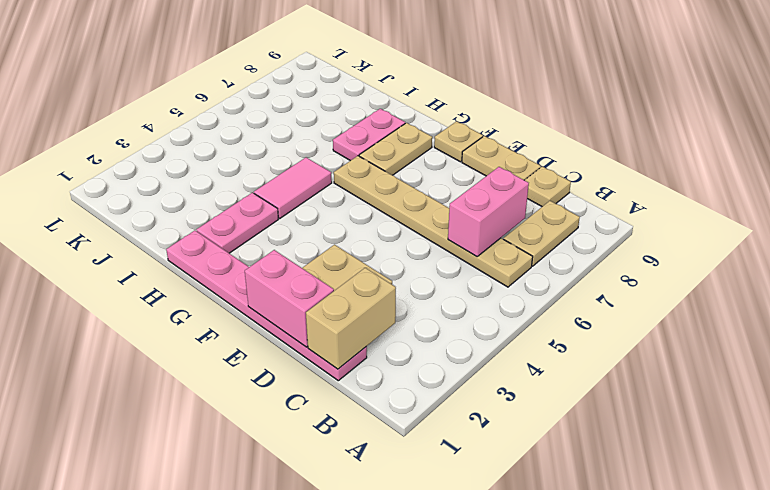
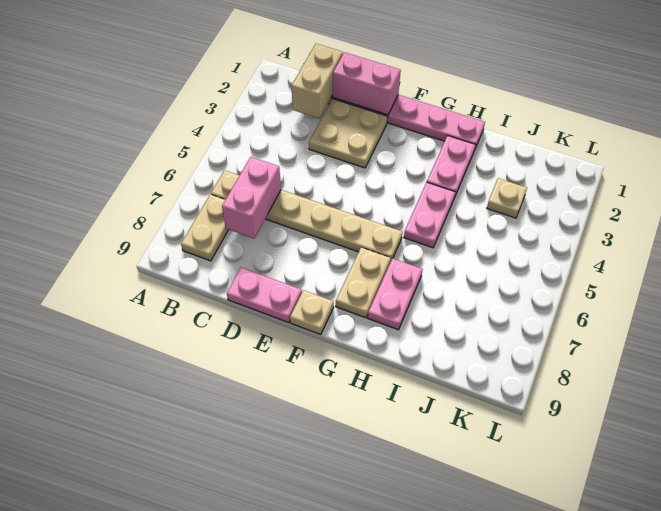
tan plate C9 level 1 -> tan plate J3 level 1
tan plate D9:E9 level 1 -> pink plate D9:E9 level 1
pink tile H4:H5 level 1 -> pink plate H4:H5 level 1

